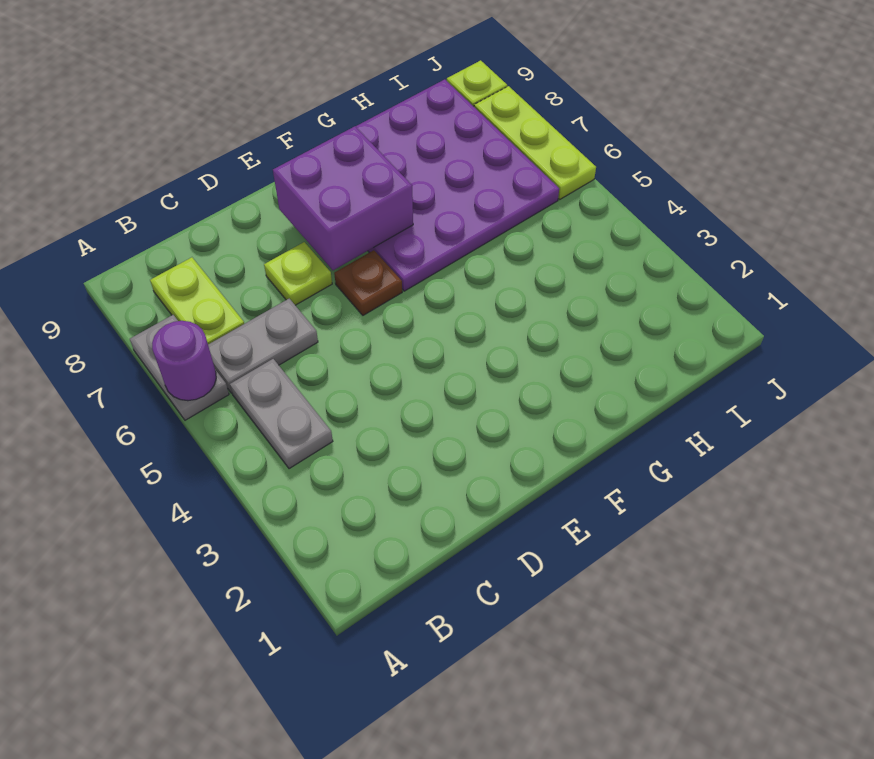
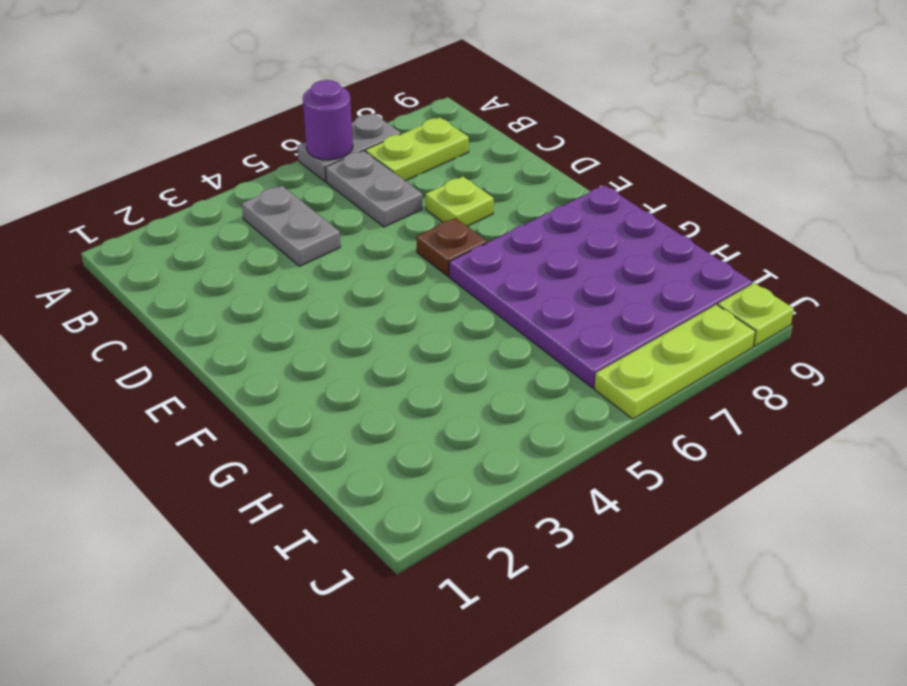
grey plate B4:B5 level 1 -> grey plate B4:C4 level 1
purple brick E7:F8 level 2 -> none

